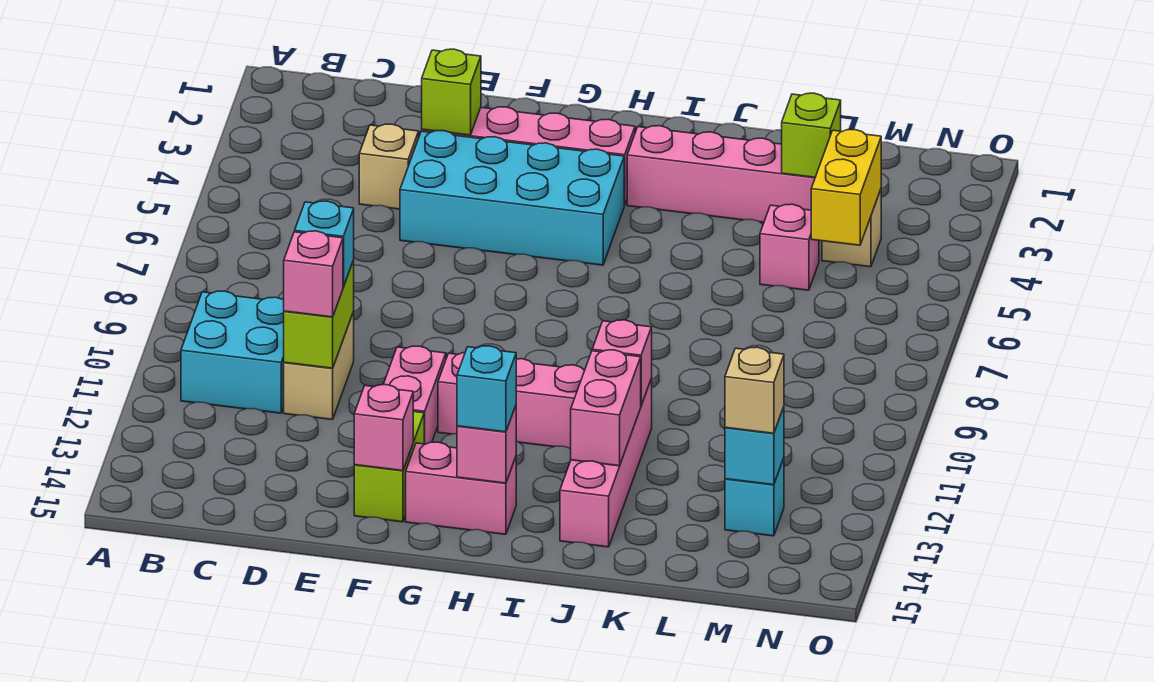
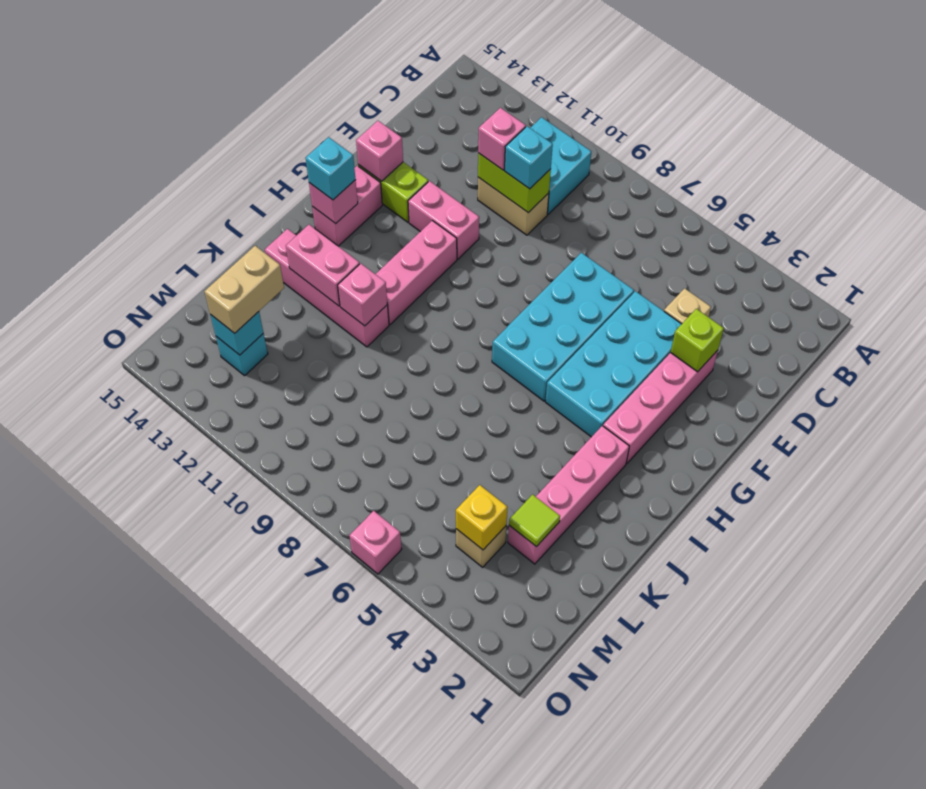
none -> cyan brick E6:H7 level 1
lime brick L3 level 2 -> lime tile L3 level 2
pink brick L5 level 1 -> pink brick O6 level 1
yellow brick M4:M5 level 2 -> yellow brick M4 level 2
tan brick M13 level 3 -> tan brick L13:M13 level 3

